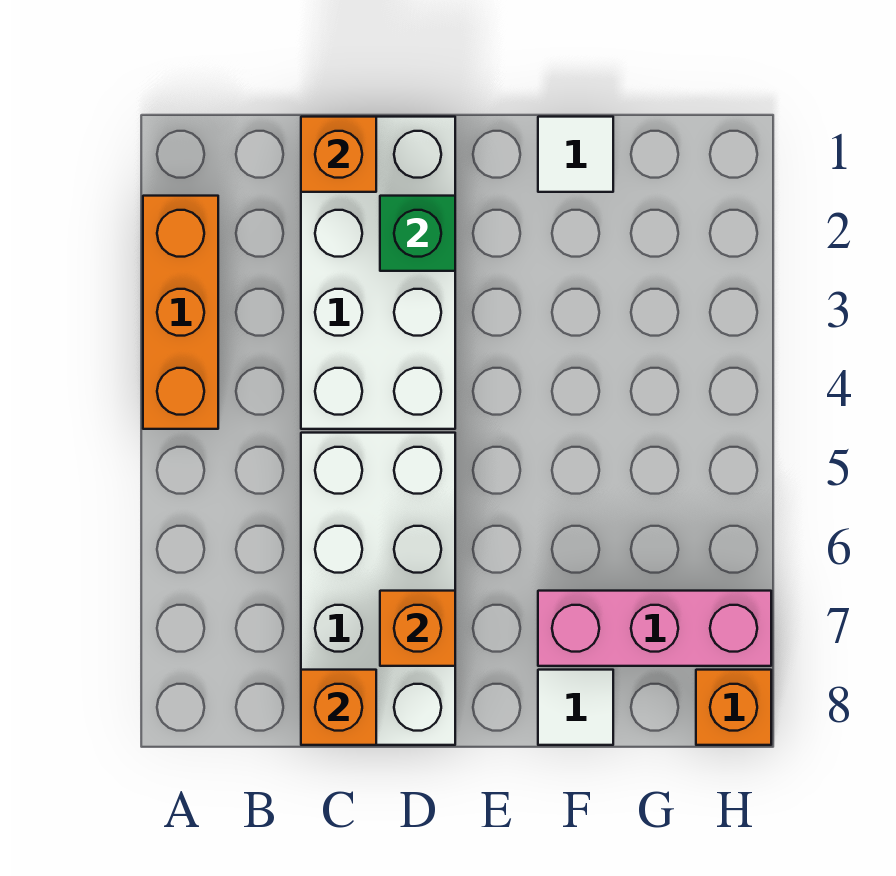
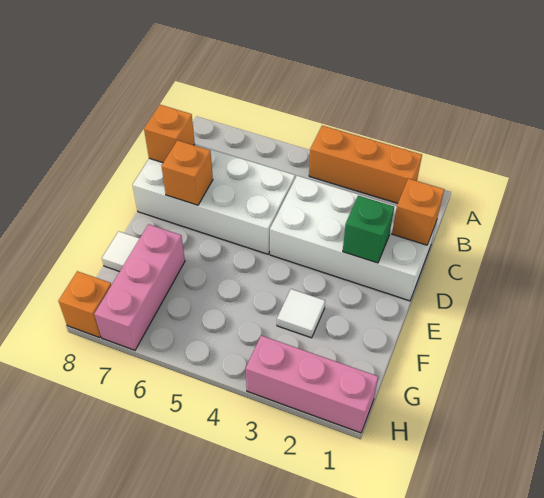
white tile F1 level 1 -> white tile F3 level 1
none -> pink brick H1:H3 level 1

